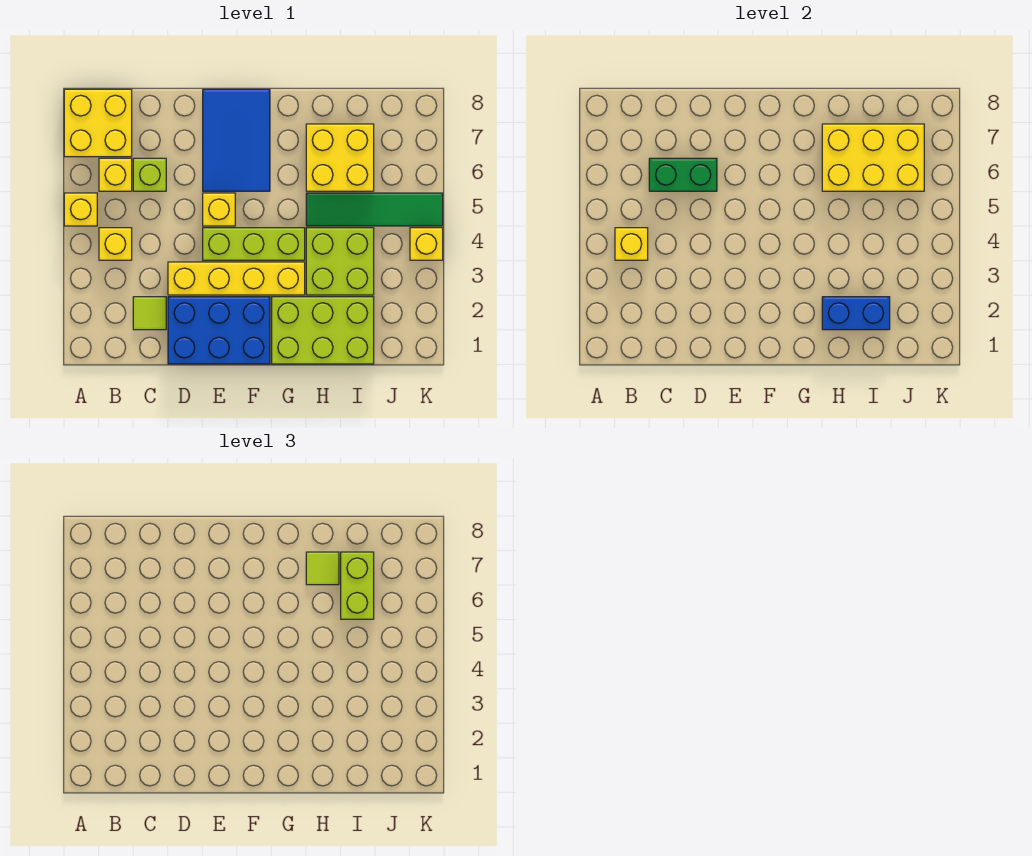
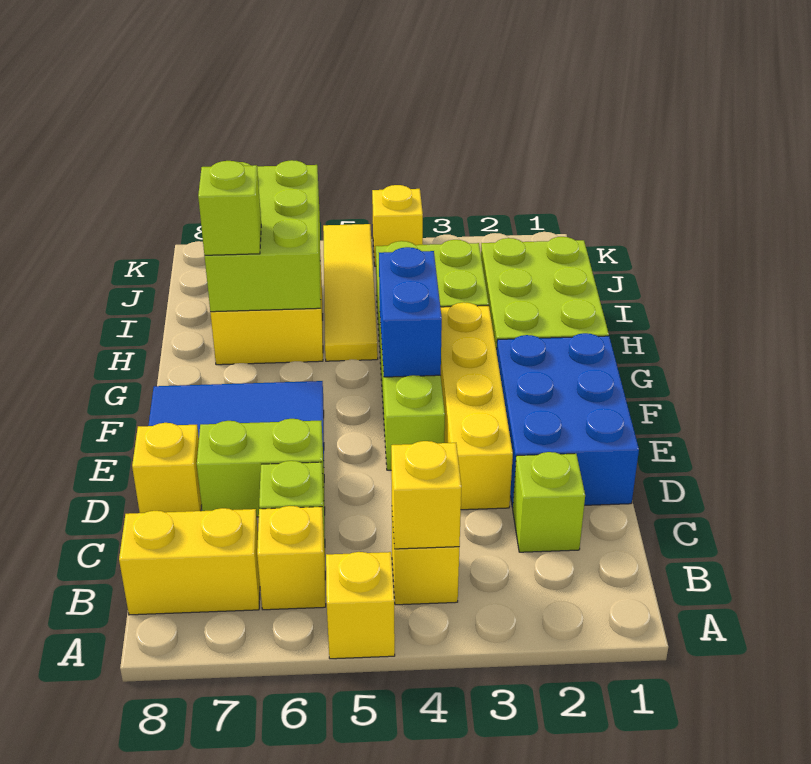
yellow brick A7:B8 level 1 -> yellow brick B7:B8 level 1
lime tile C2 level 1 -> lime brick C2 level 1
green brick C6:D6 level 2 -> none
yellow brick E5 level 1 -> yellow brick D8 level 1
blue brick H2:I2 level 2 -> blue brick F4:G4 level 2
green tile H5:K5 level 1 -> yellow tile H5:K5 level 1
yellow brick H6:J7 level 2 -> lime brick H6:J7 level 2
lime tile H7 level 3 -> lime brick H7 level 3
lime brick I6:I7 level 3 -> lime brick D6:D7 level 1

